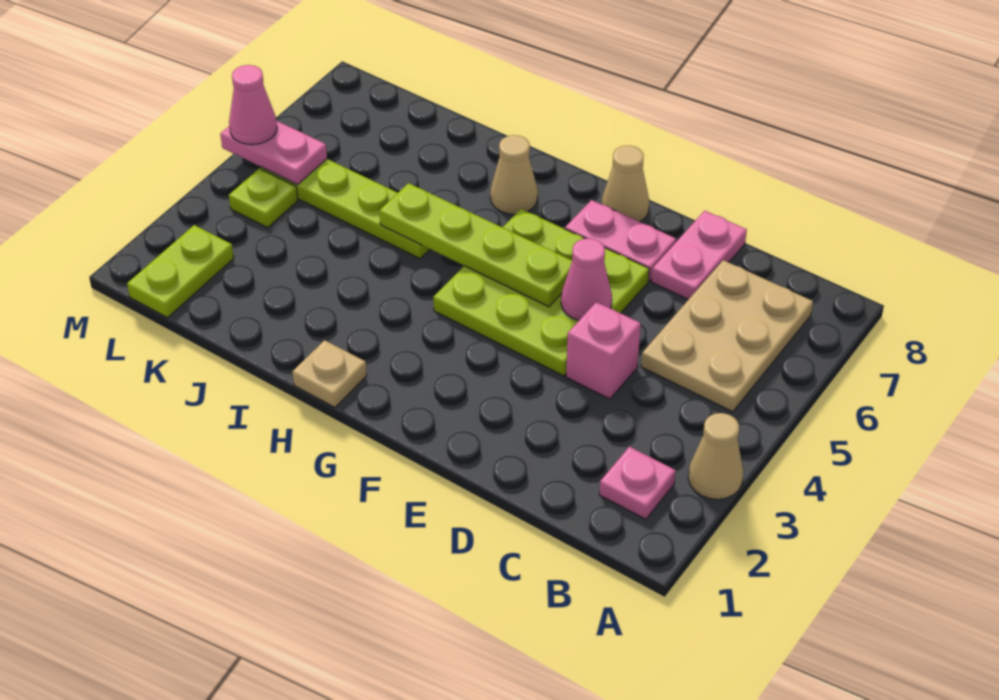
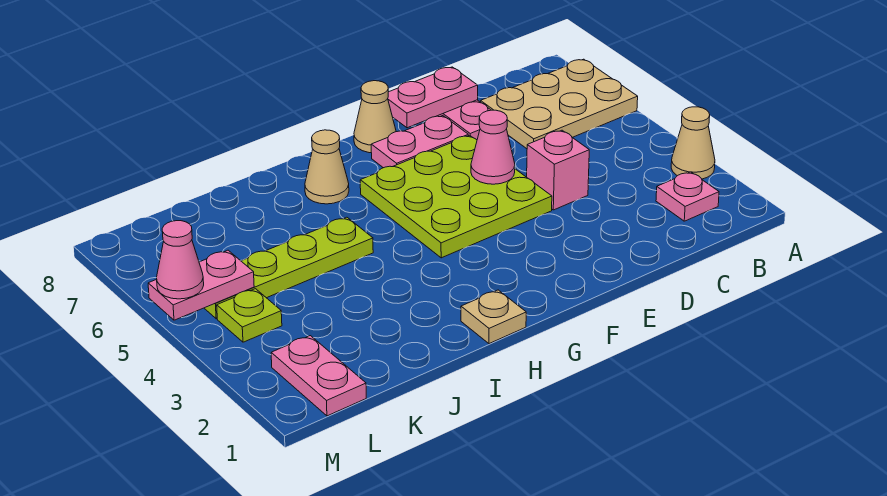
tan plate B5:C7 level 1 -> tan plate A6:C7 level 1
none -> pink plate D8:E8 level 2
lime plate F5:I5 level 2 -> none
lime plate L1:L2 level 1 -> pink plate L1:L2 level 1

